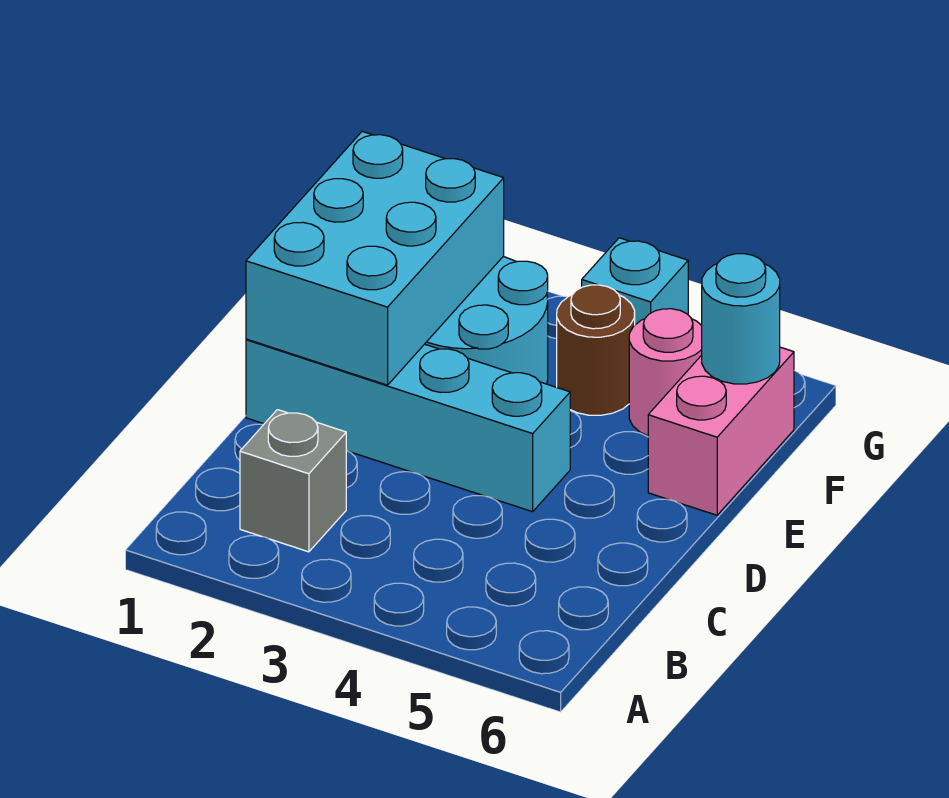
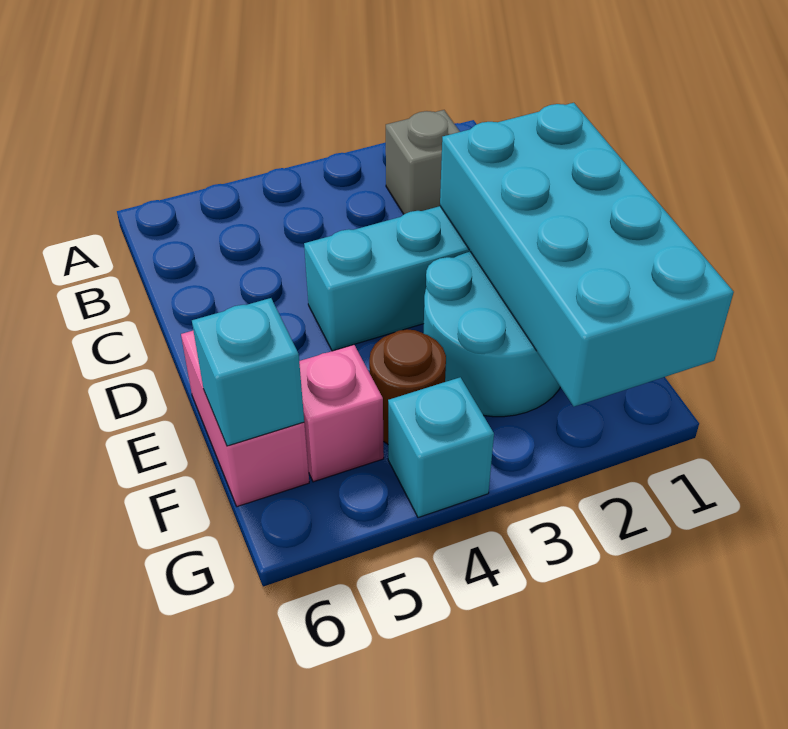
cyan brick D1:F2 level 2 -> cyan brick D1:G2 level 2
pink round brick F5 level 1 -> pink brick F5 level 1
cyan round brick F6 level 2 -> cyan brick F6 level 2

